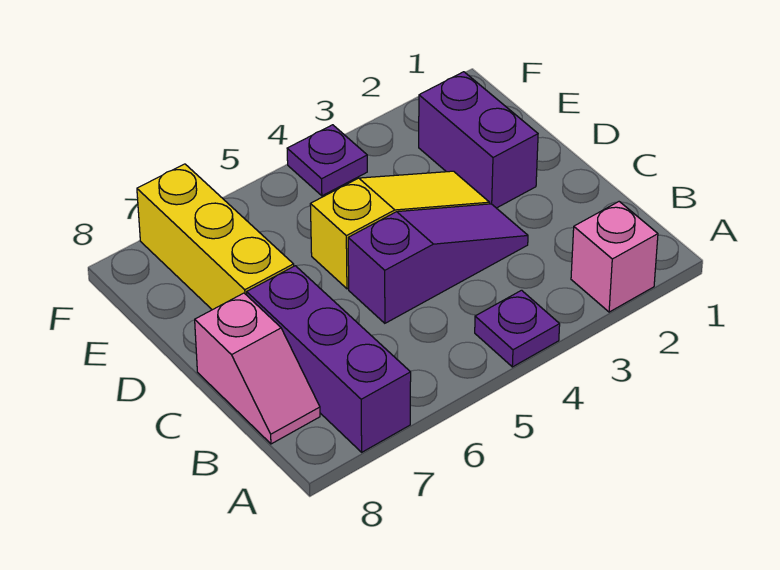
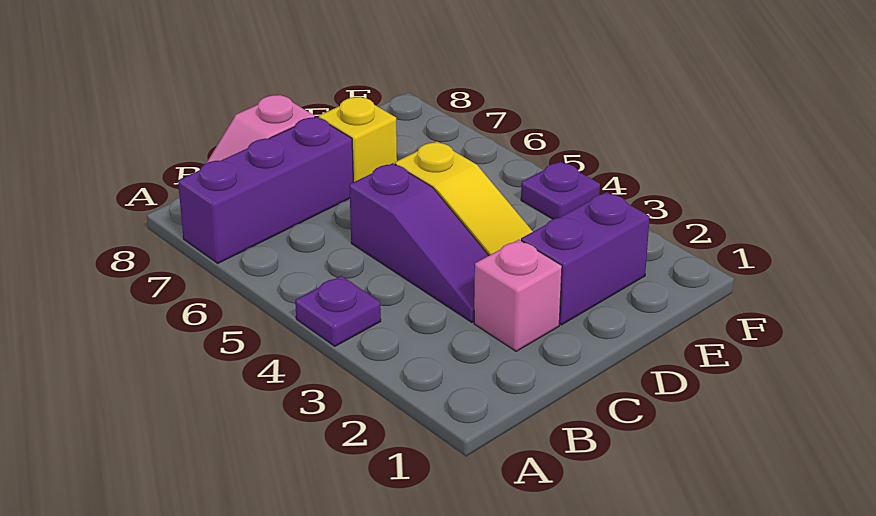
pink brick A2 level 1 -> pink brick C2 level 1
yellow brick D7:F7 level 1 -> yellow brick D7 level 1

